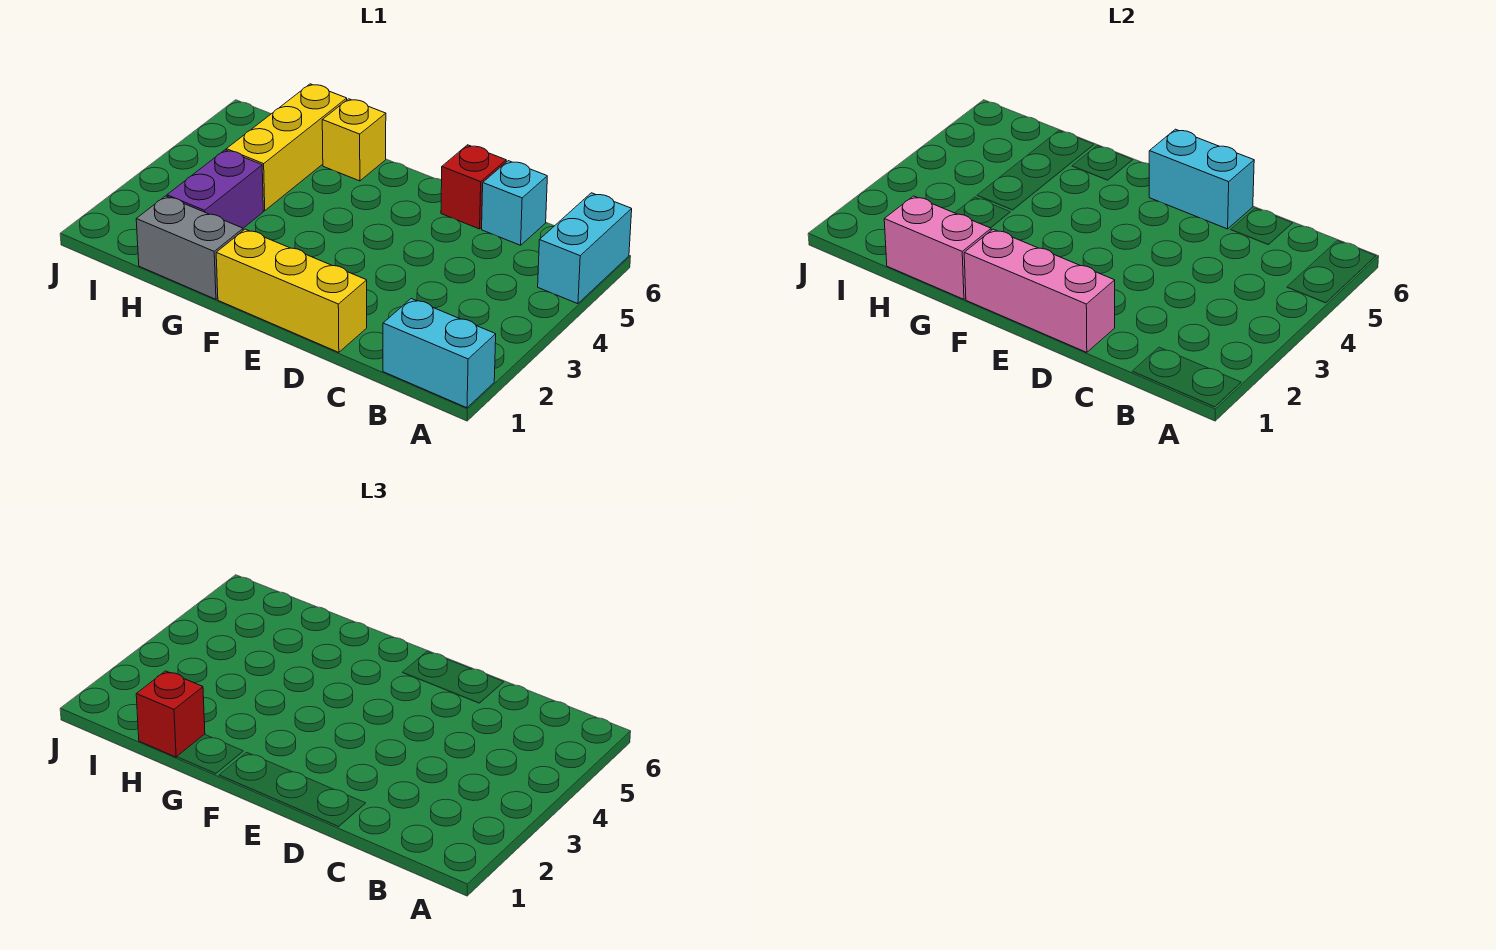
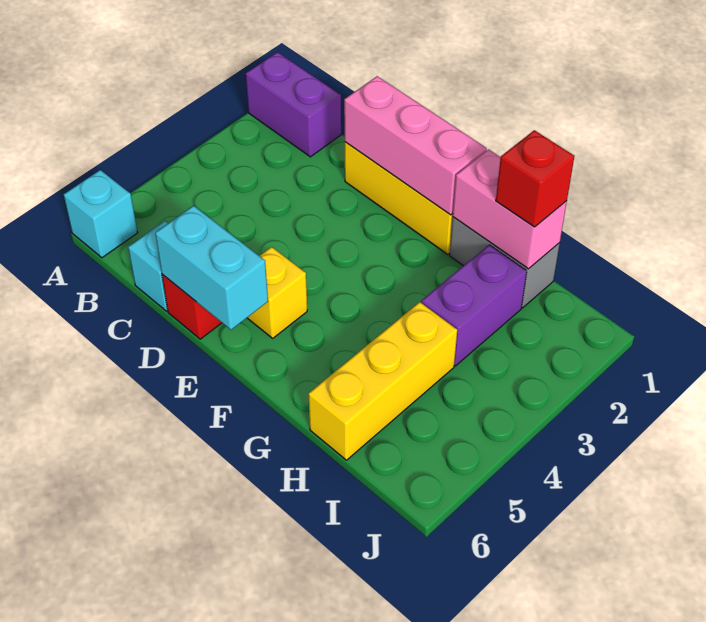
cyan brick A1:B1 level 1 -> purple brick A1:B1 level 1
cyan brick A5:A6 level 1 -> cyan brick A6 level 1
yellow brick G6 level 1 -> yellow brick E5 level 1

